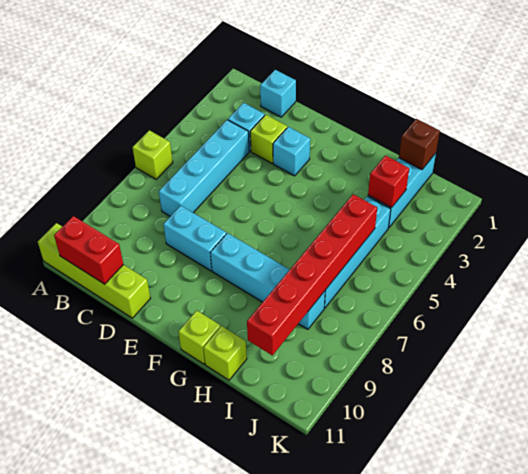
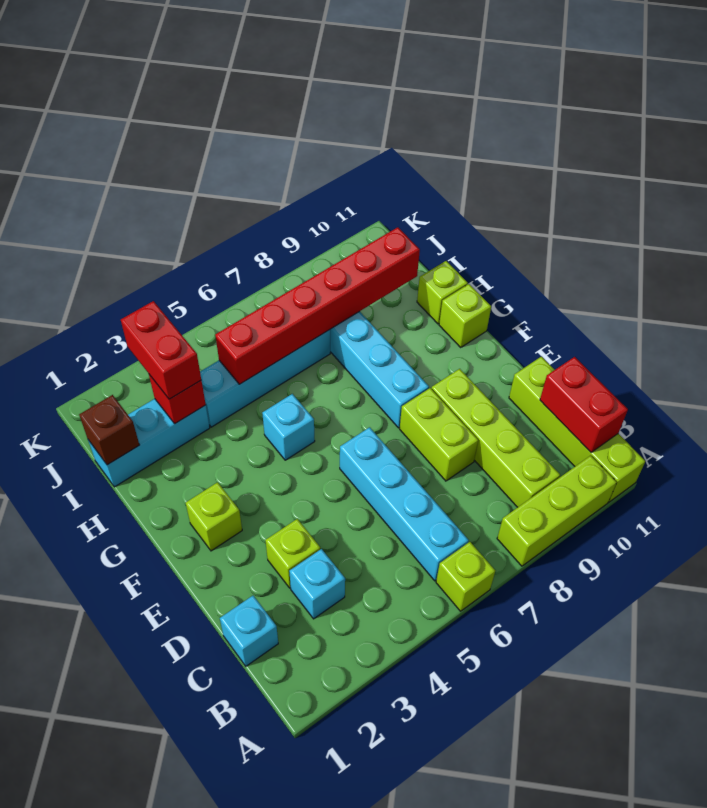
none -> lime brick A8:A10 level 1
none -> lime brick B9:E9 level 1
cyan brick C4:C7 level 1 -> cyan brick B6:E6 level 1
cyan brick D8:E8 level 1 -> lime brick D8:E8 level 1
cyan brick E3 level 1 -> cyan brick G5 level 1
none -> lime brick F2 level 1
none -> red brick I3:J3 level 3

